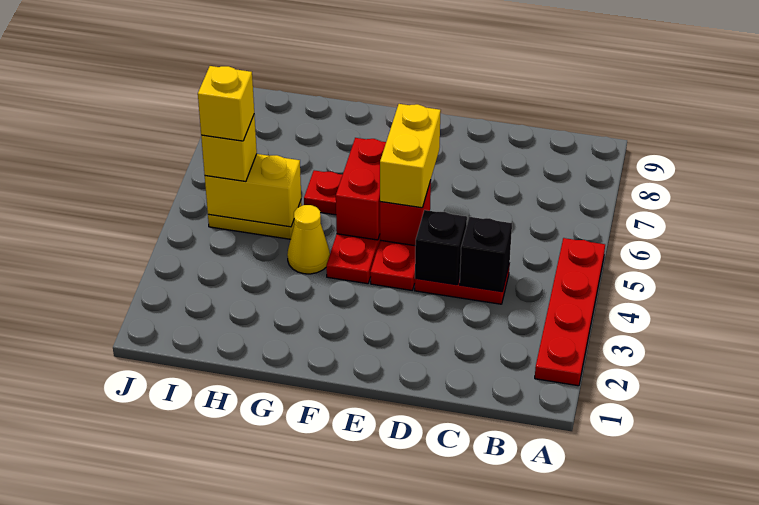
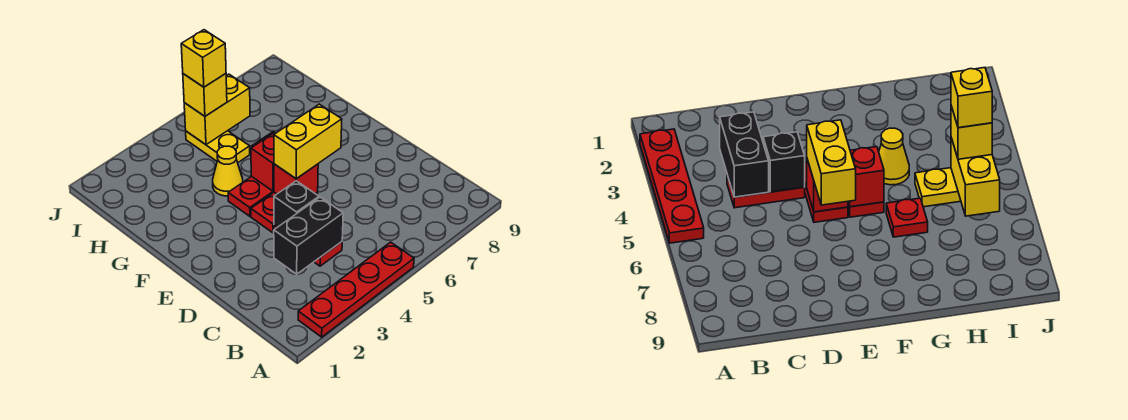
black brick C4 level 2 -> black brick C3:C4 level 2
red brick F5:F6 level 2 -> red brick F5 level 2
yellow brick H5:I5 level 2 -> yellow brick I5:I6 level 2

